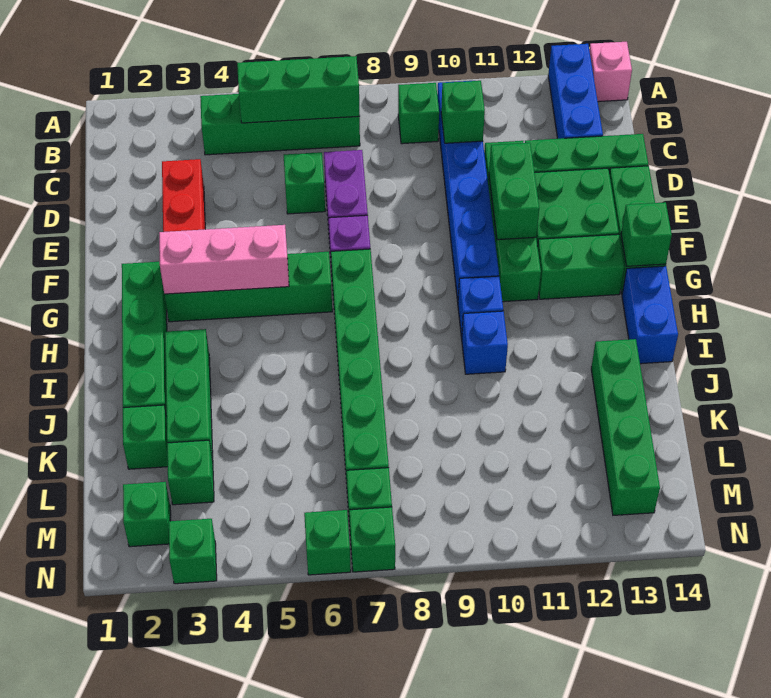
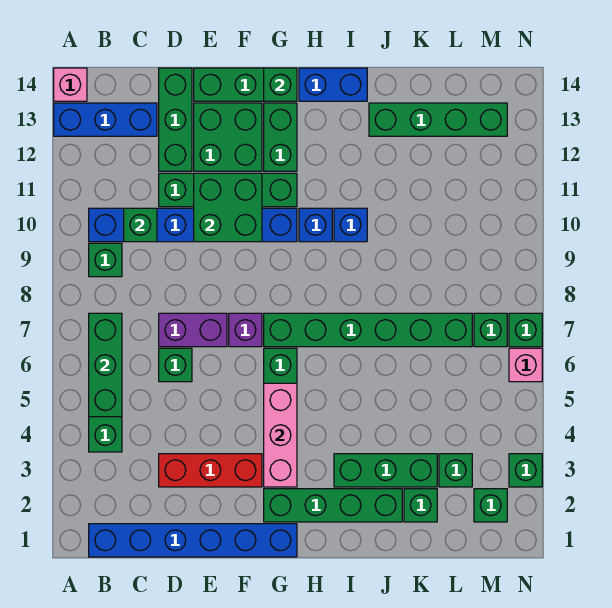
none -> blue brick B1:G1 level 1
green brick E11:F11 level 2 -> green brick E10:F11 level 2
green brick N6 level 1 -> pink brick N6 level 1

